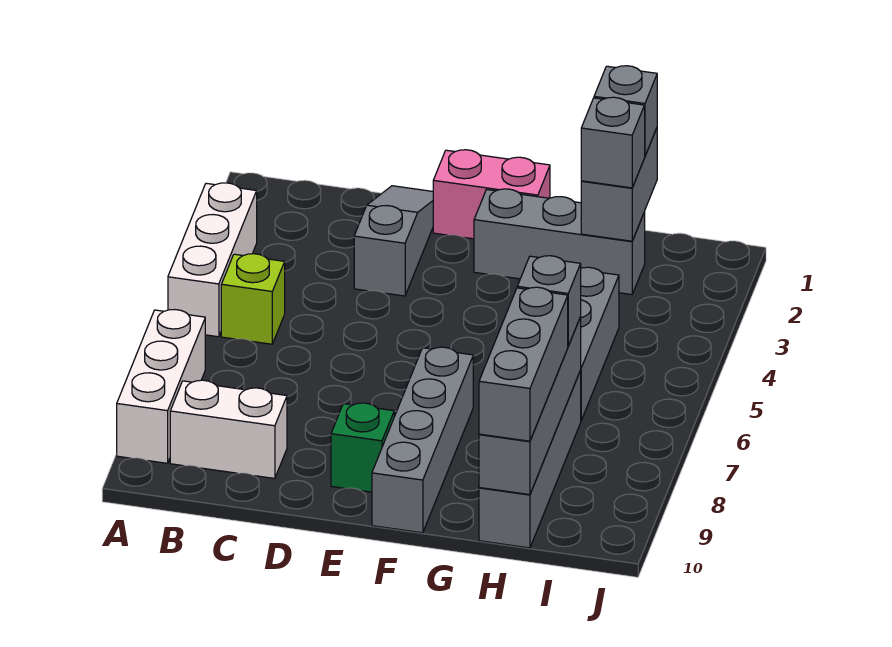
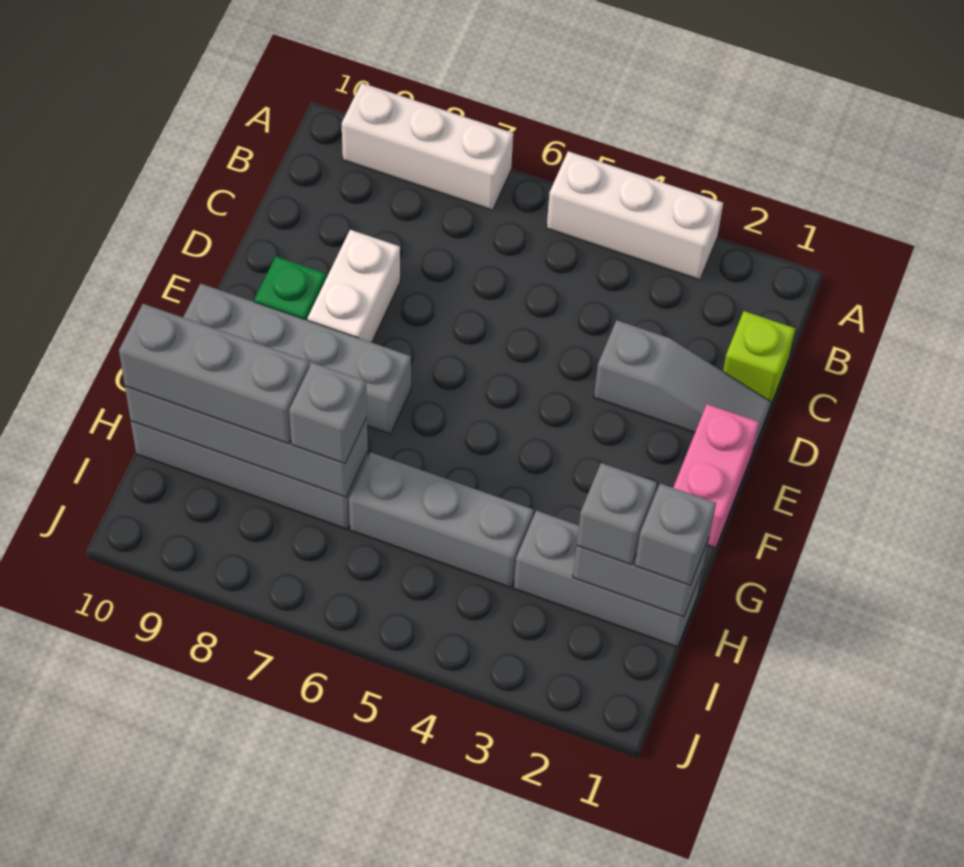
lime brick B5 level 1 -> lime brick C1 level 1
white brick B9:C9 level 1 -> white brick D8:E8 level 1
grey brick F2:H2 level 1 -> grey brick H1:H3 level 1

